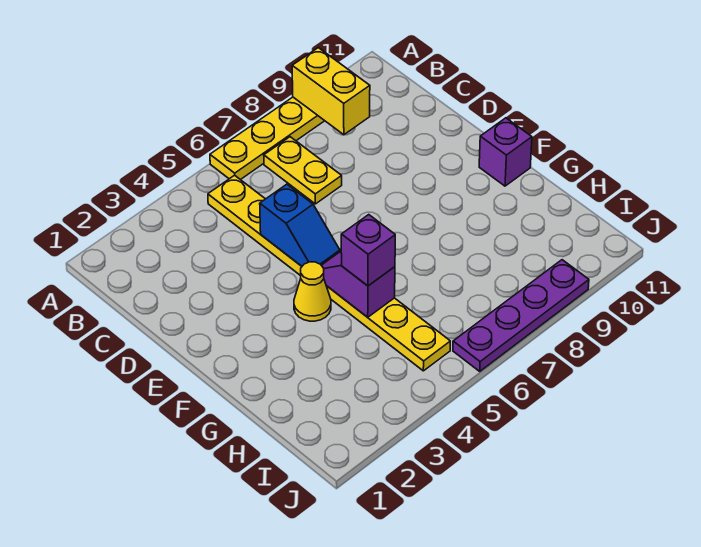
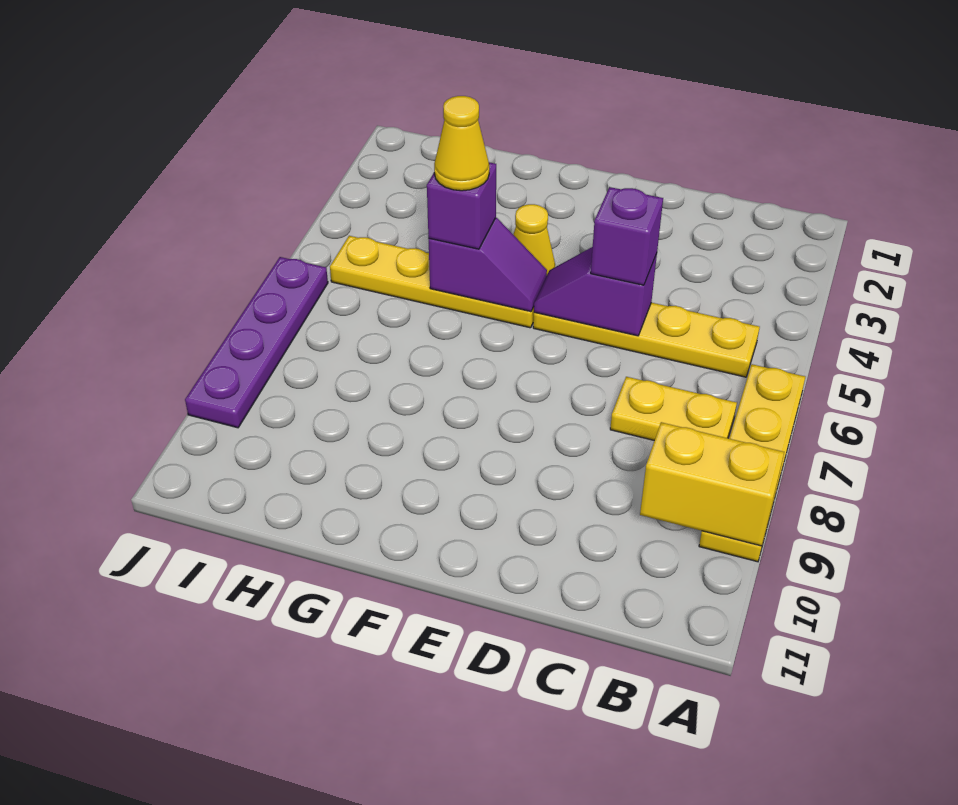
blue slope D5:E5 level 2 top D -> purple slope D5:E5 level 2 top D
purple brick F11 level 1 -> purple brick D5 level 3
none -> yellow cone G5 level 4

